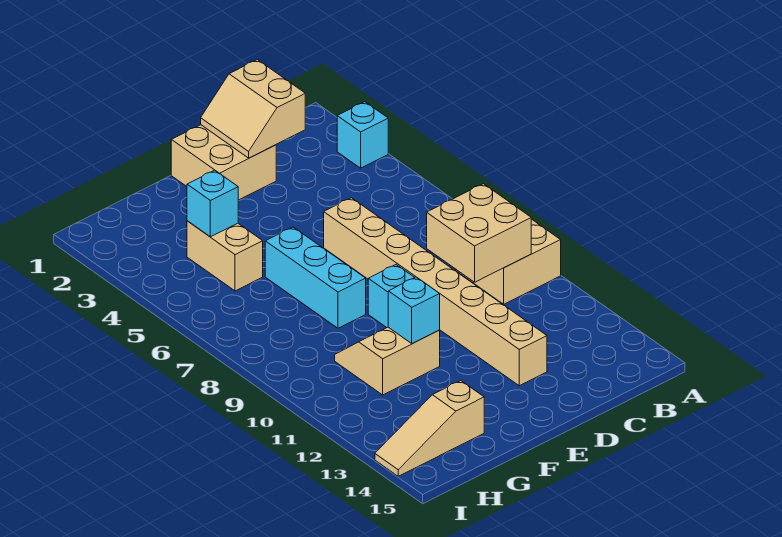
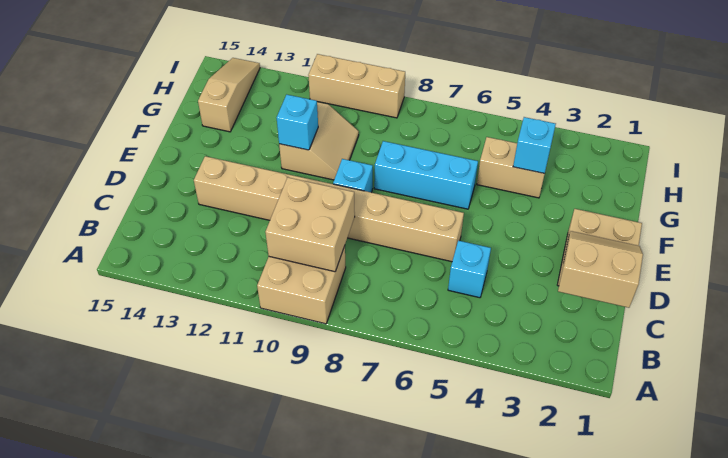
cyan brick A3 level 1 -> cyan brick C5 level 1
none -> tan brick I9:I11 level 1

